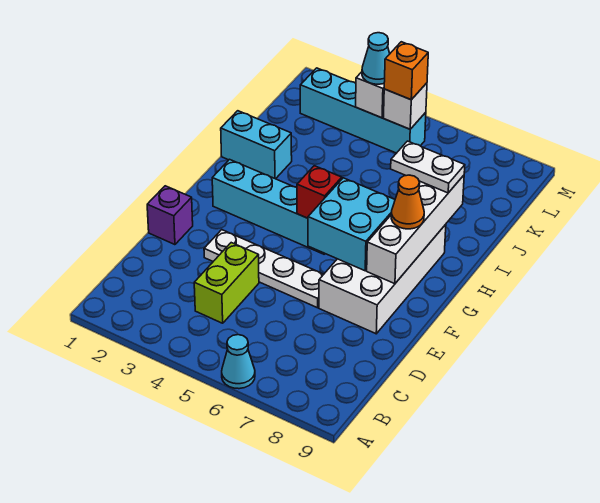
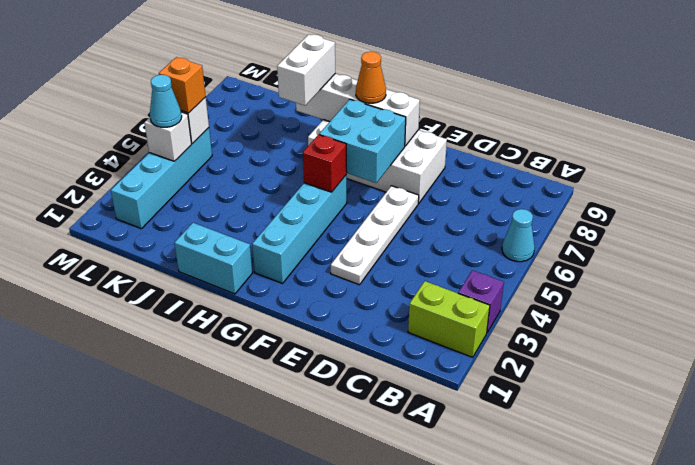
lime brick C4:D4 level 1 -> lime brick A2:B2 level 1
purple brick E1 level 1 -> purple brick A3 level 1
cyan brick I1:I2 level 1 -> cyan brick H1:I1 level 1
white plate I7:I8 level 3 -> white brick I7:I8 level 3

